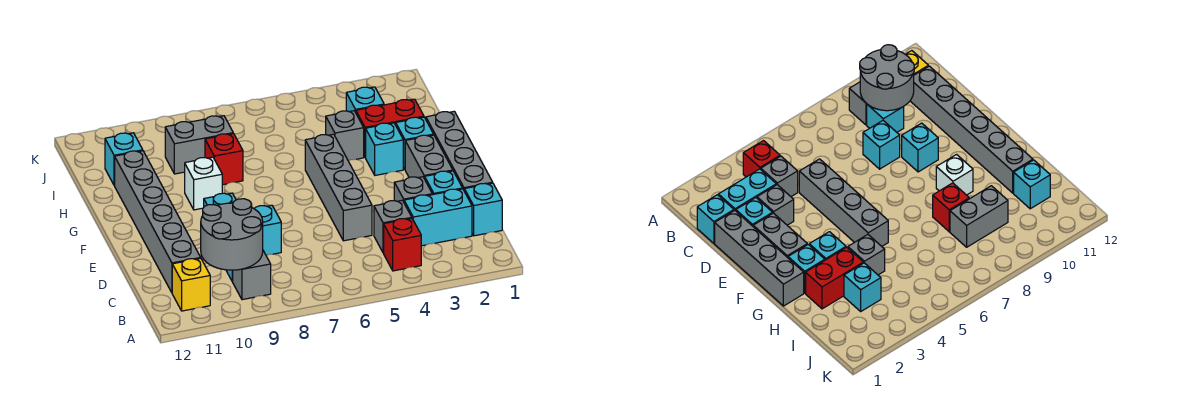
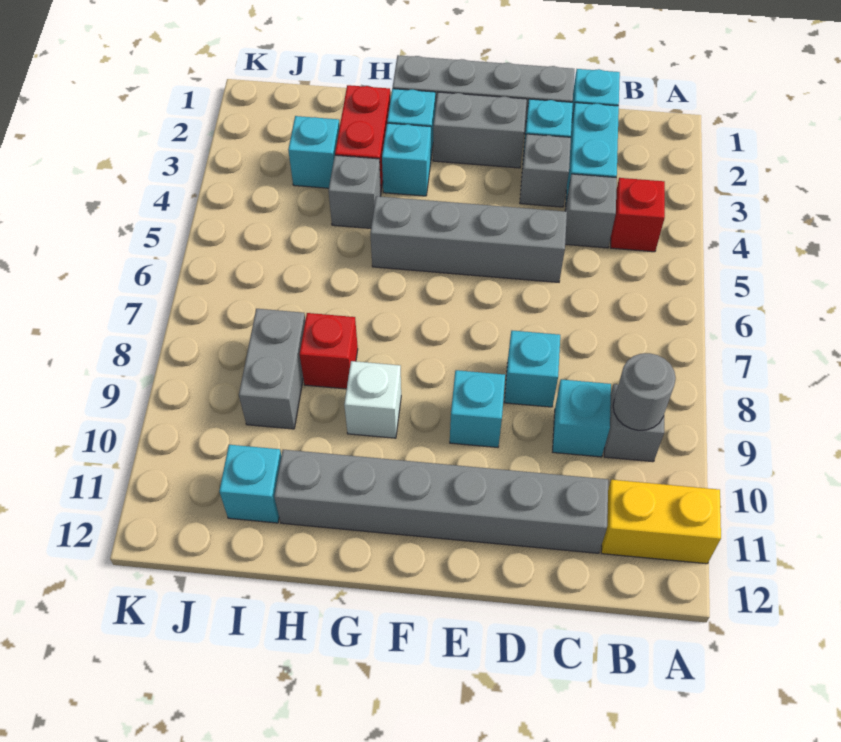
grey round brick B9:C10 level 2 -> grey round brick B9 level 2
yellow brick B11 level 1 -> yellow brick A11:B11 level 1

